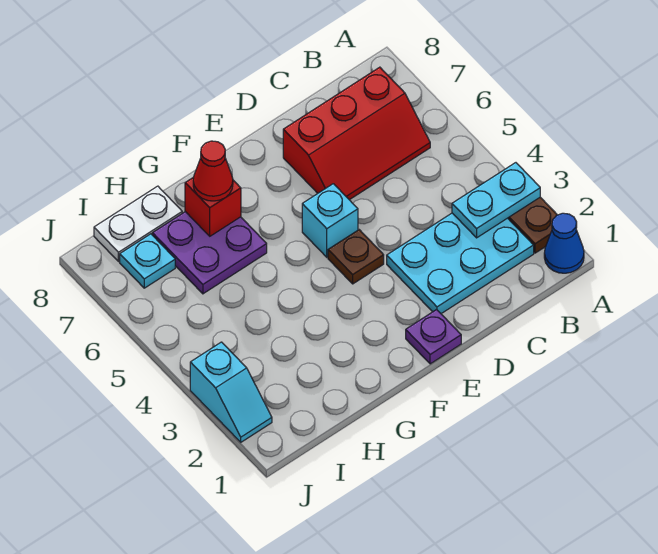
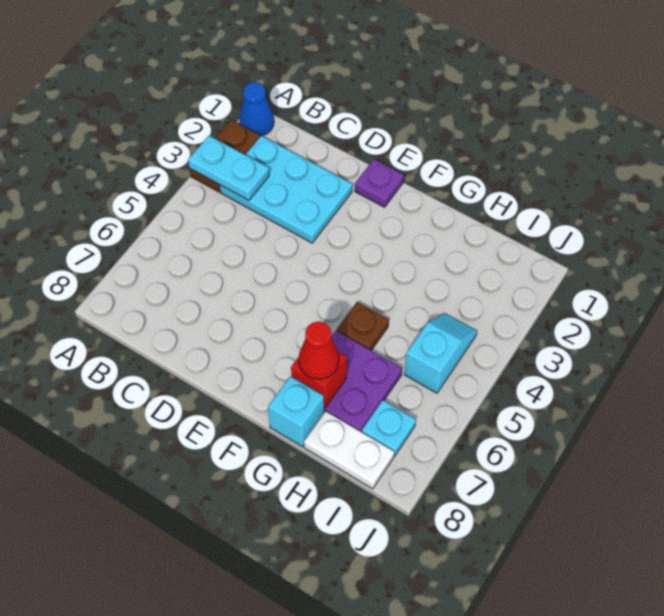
red slope B6:D7 level 1 top 7 -> none
brown plate E4 level 1 -> brown plate G5 level 1
cyan brick E5 level 1 -> cyan brick G8 level 1
cyan slope J2:J3 level 1 top 3 -> cyan slope I4:I5 level 1 top 5

